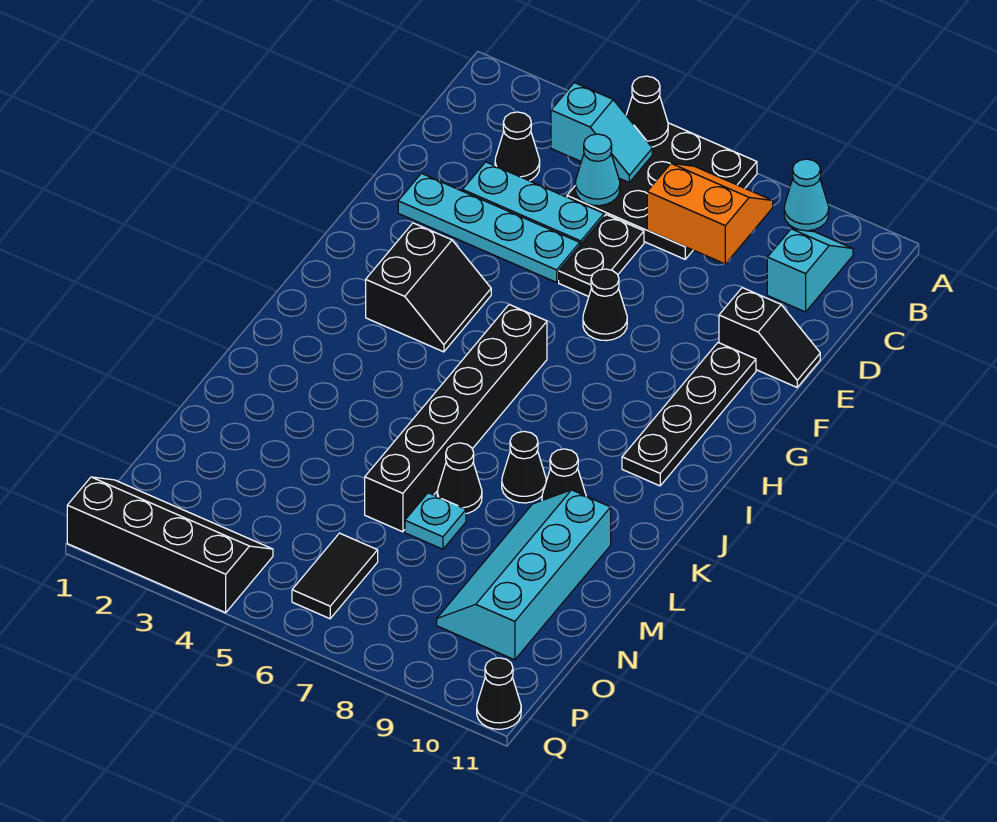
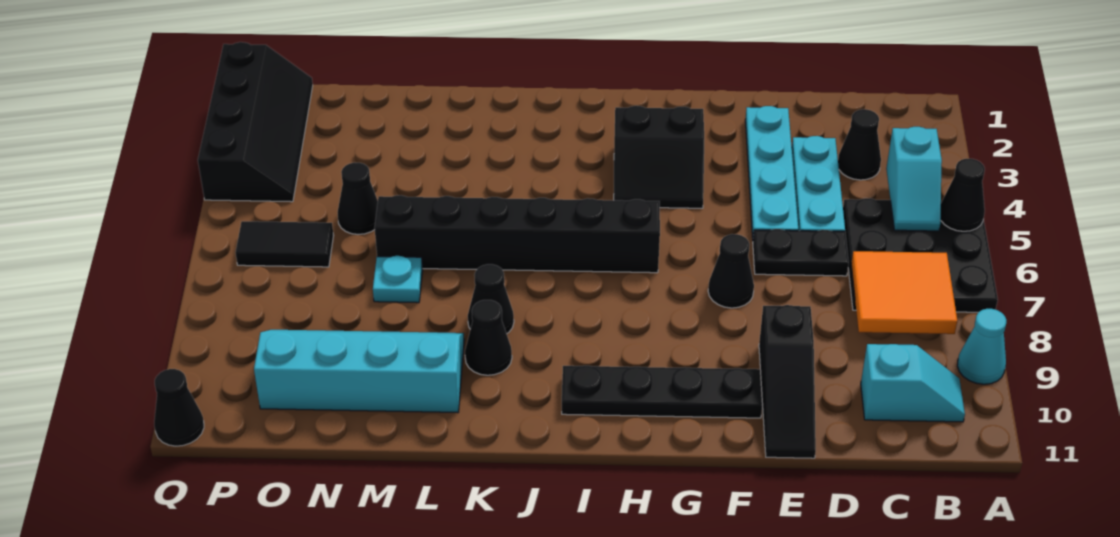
orange slope B7:C8 level 2 top C -> orange tile B7:C8 level 2
cyan cone C5 level 2 -> none
black slope E10:E11 level 1 top 10 -> black slope E9:E11 level 1 top 9
black cone L7 level 1 -> black cone N5 level 1

